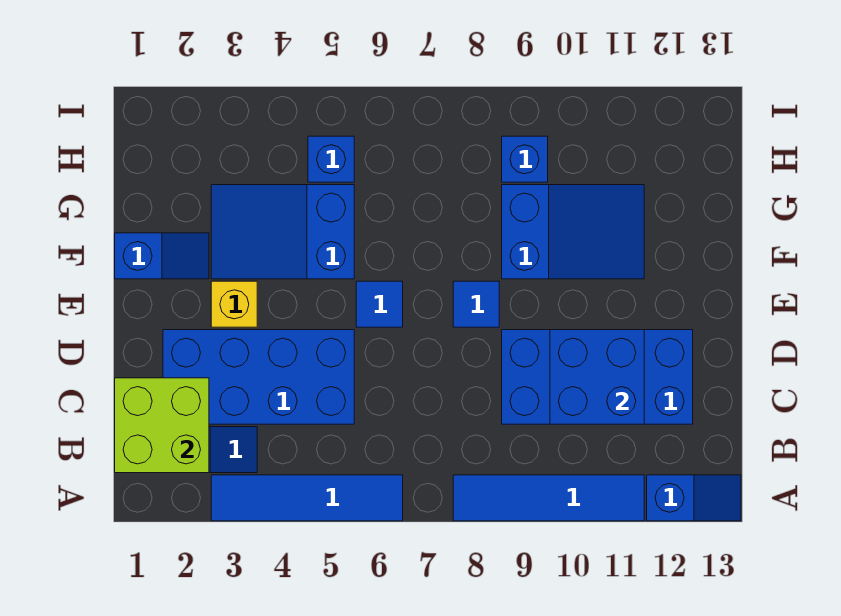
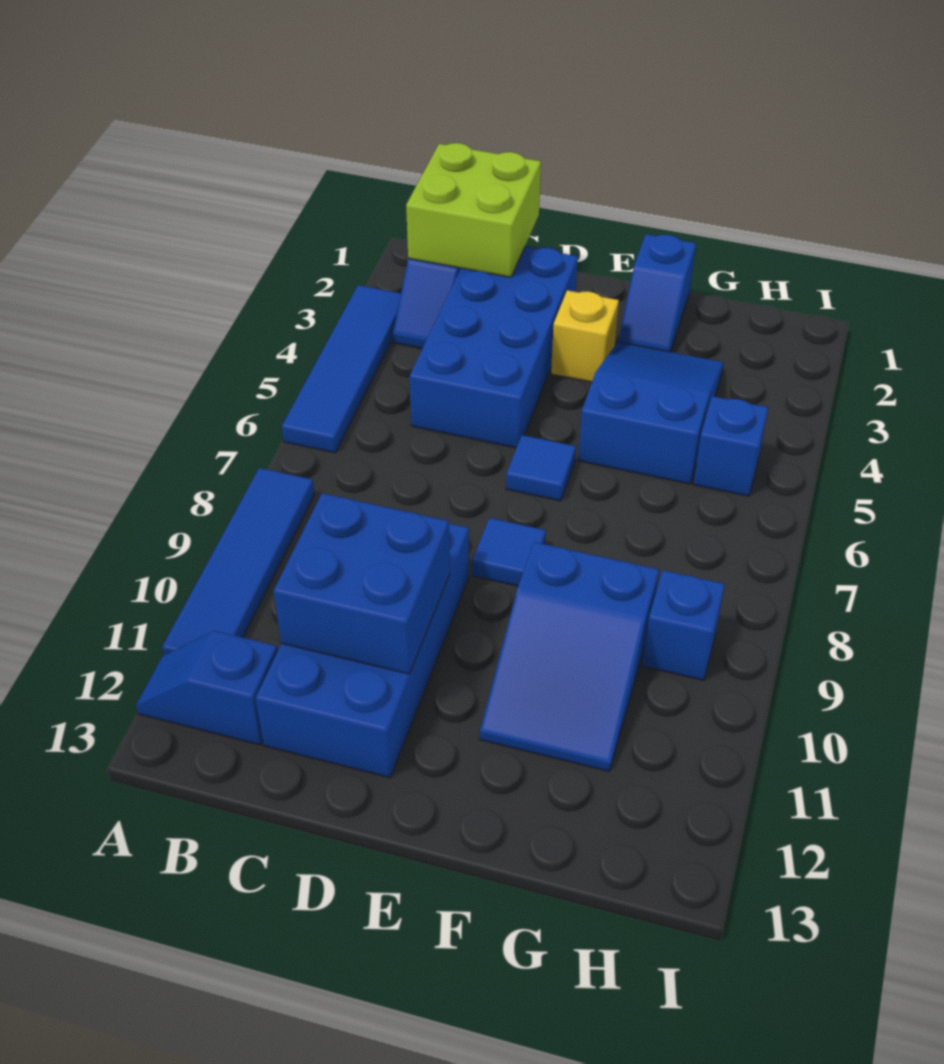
blue slope A12:A13 level 1 top 12 -> blue slope A12:B12 level 1 top B

